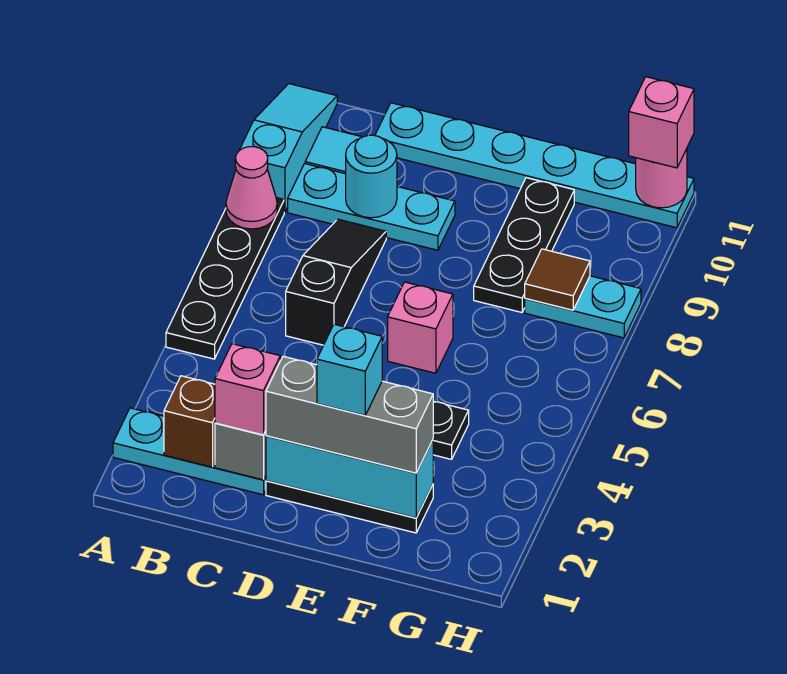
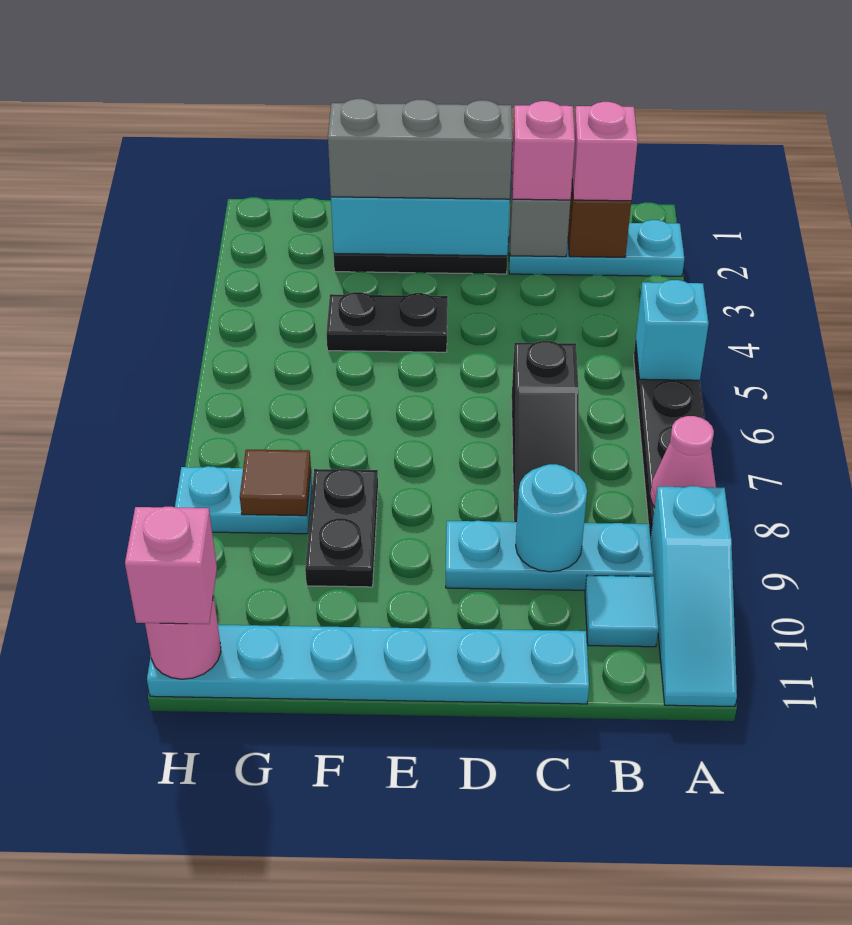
cyan brick E2 level 4 -> cyan brick A5 level 2
pink brick E6 level 1 -> pink brick B2 level 3
black plate F8:F10 level 1 -> black plate F8:F9 level 1

